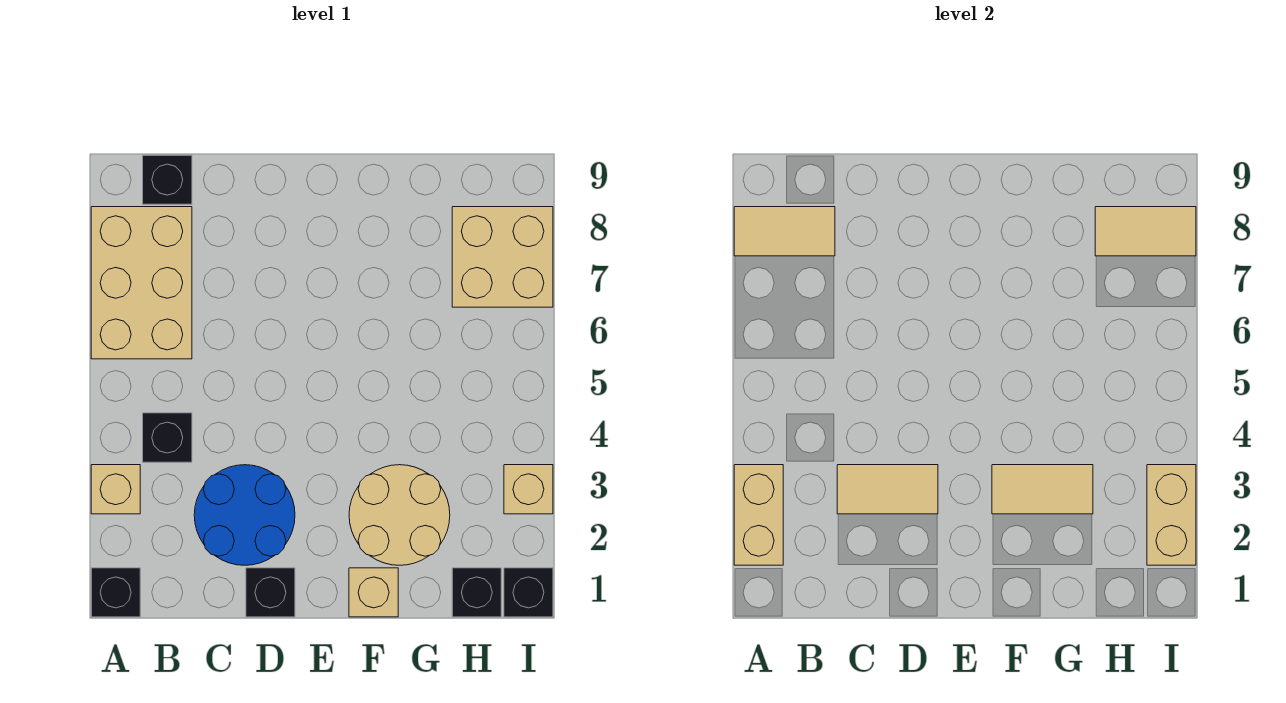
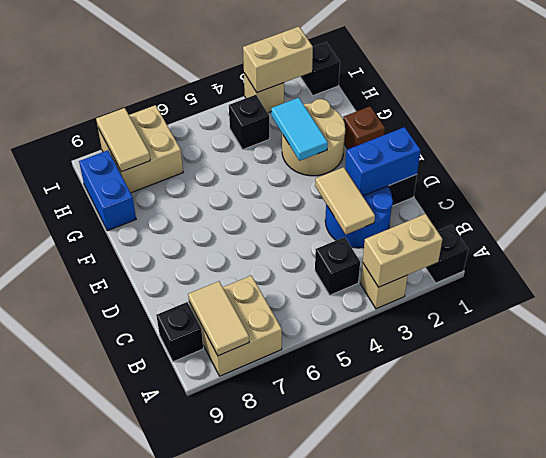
tan brick A6:B8 level 1 -> tan brick A7:B8 level 1
none -> blue brick D1:D2 level 2
tan brick F1 level 1 -> brown brick F1 level 1
tan tile F3:G3 level 2 -> cyan tile F3:G3 level 2
none -> blue brick G9:H9 level 1
black brick H1 level 1 -> black brick H4 level 1

